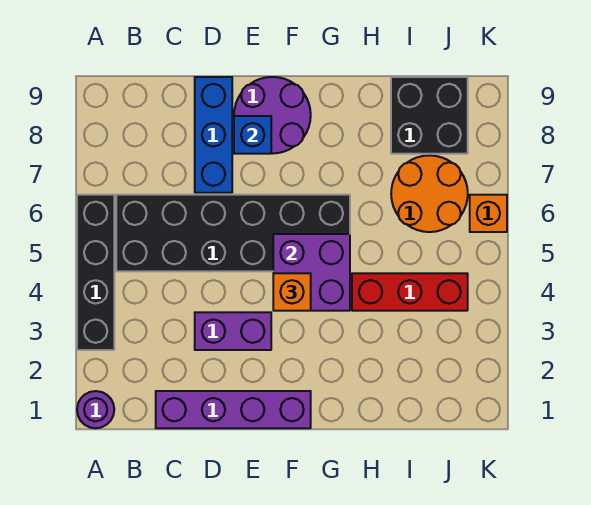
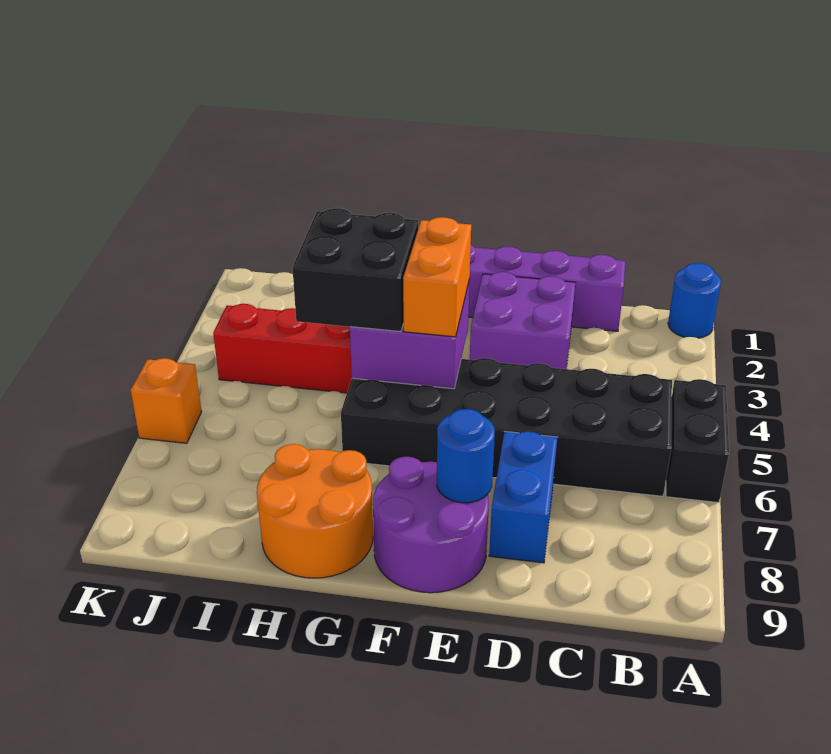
purple round brick A1 level 1 -> blue round brick A1 level 1
black brick A3:A6 level 1 -> black brick A5:A6 level 1
purple brick D3:E3 level 1 -> purple brick D2:E3 level 1
blue brick D7:D9 level 1 -> blue brick D7:D8 level 1
blue brick E8 level 2 -> blue round brick E8 level 2
orange brick F4 level 3 -> orange brick F4:F5 level 3
orange round brick I6:J7 level 1 -> orange round brick G8:H9 level 1
black brick I8:J9 level 1 -> black brick G4:H5 level 3

